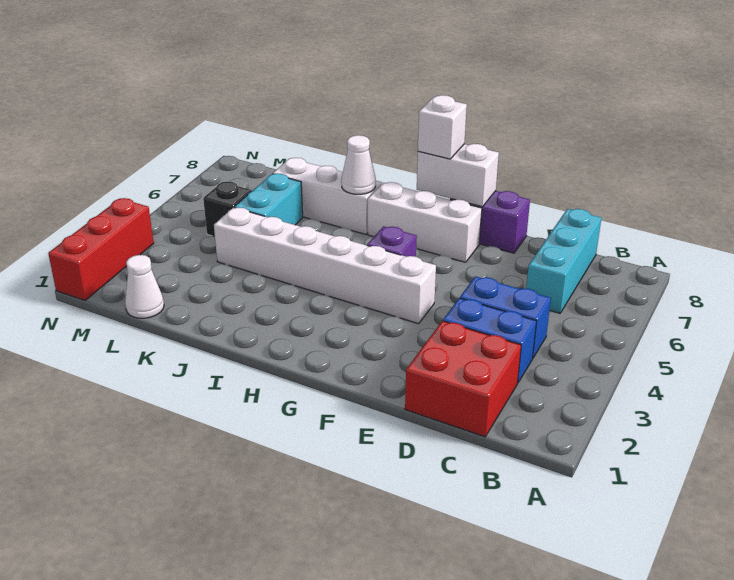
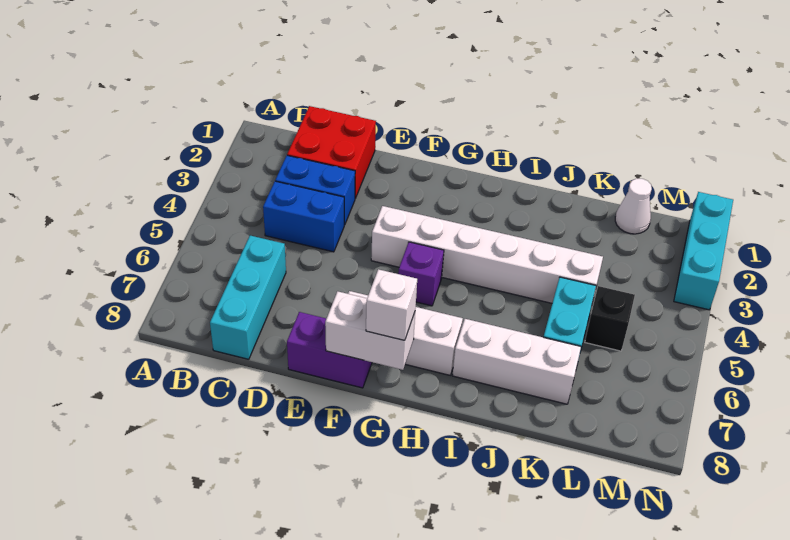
white cone I7 level 2 -> none
red brick N1:N3 level 1 -> cyan brick N1:N3 level 1

